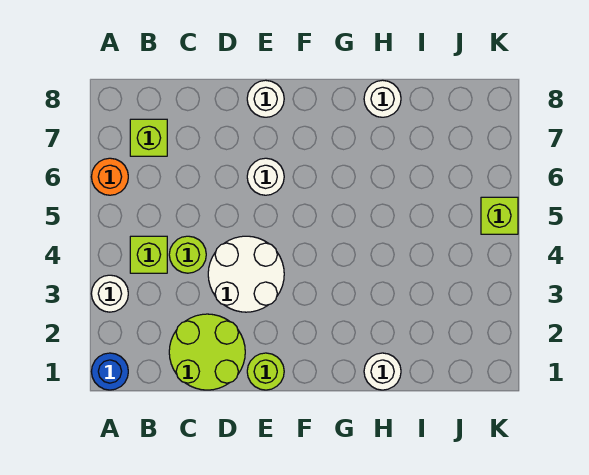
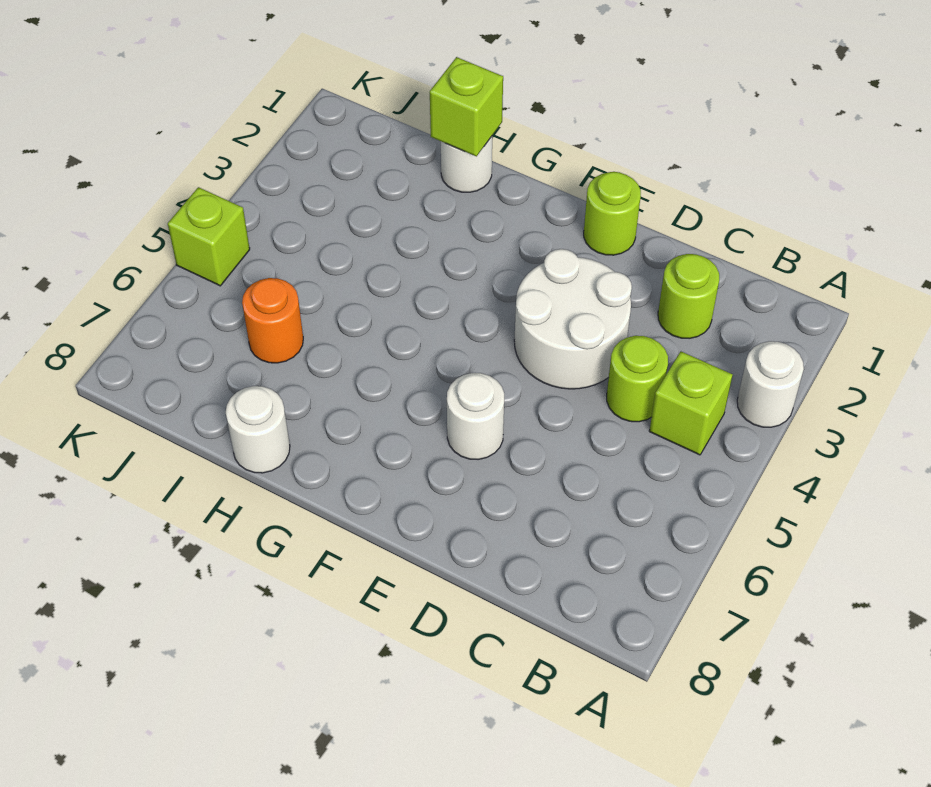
blue round brick A1 level 1 -> none
orange round brick A6 level 1 -> orange round brick I6 level 1
lime brick B7 level 1 -> lime brick H1 level 2
lime round brick C1:D2 level 1 -> lime round brick C2 level 1
white round brick E8 level 1 -> none

